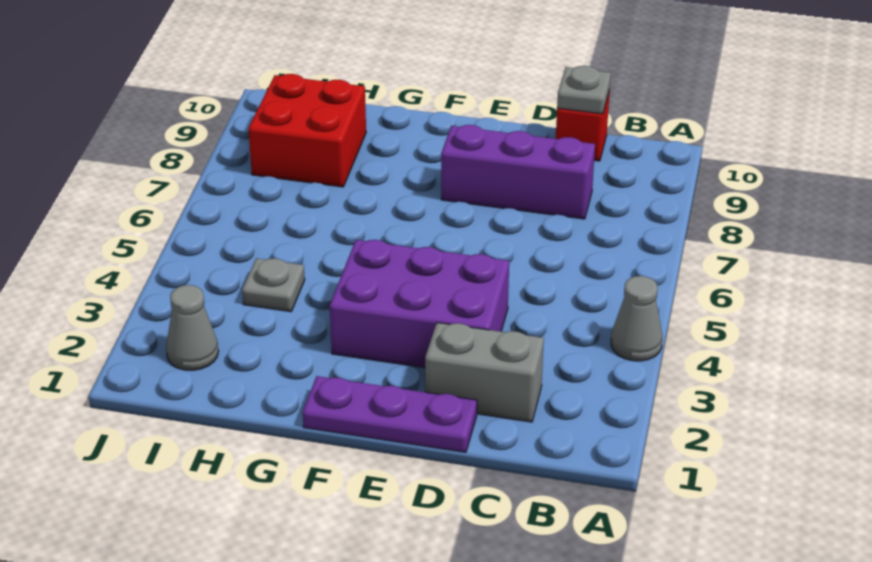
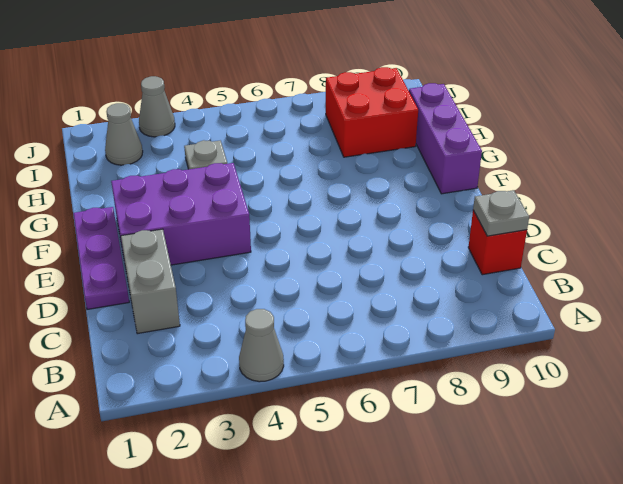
purple brick C8:E8 level 1 -> purple brick F10:H10 level 1
purple brick D3:F4 level 1 -> purple brick E2:F4 level 1
none -> grey cone J3 level 1

